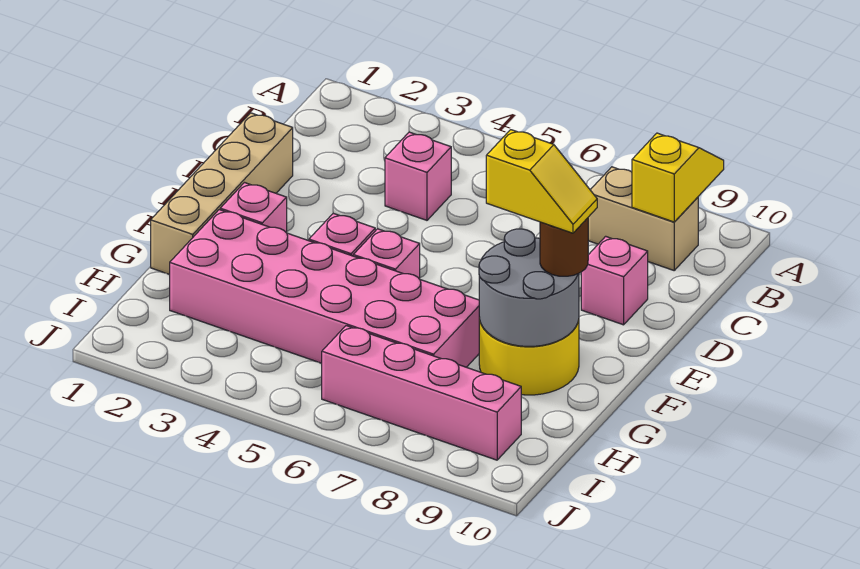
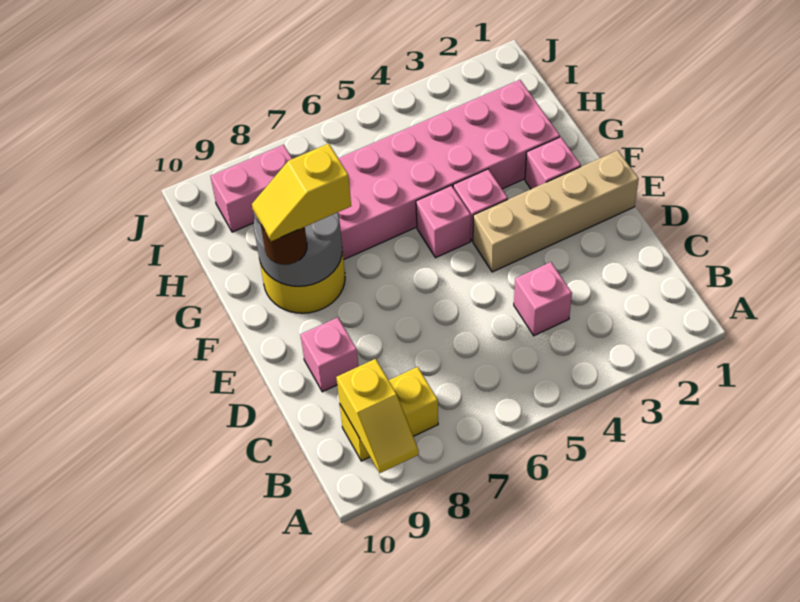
tan brick B8:B9 level 1 -> yellow brick B8:B9 level 1
tan brick D1:G1 level 1 -> tan brick E1:E4 level 1
pink brick I6:I9 level 1 -> pink brick I8:I9 level 1

